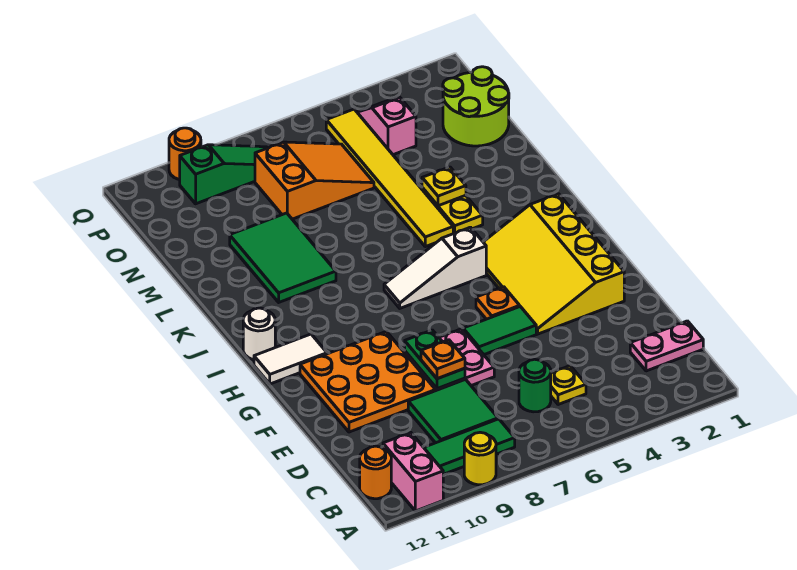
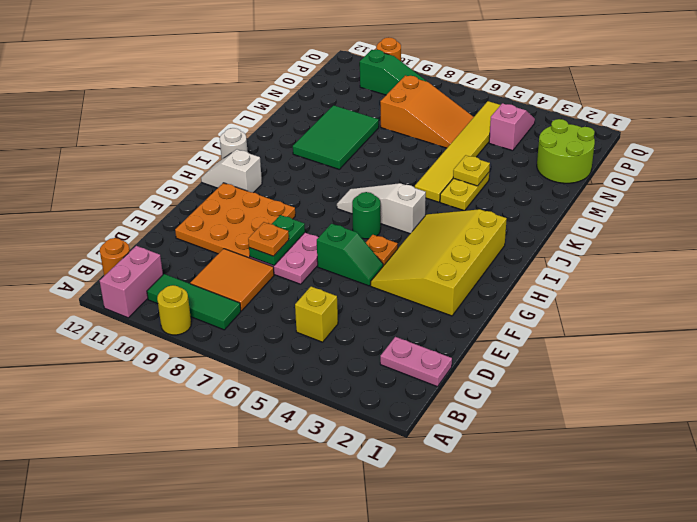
yellow plate C5 level 1 -> yellow brick C5 level 1
green round brick C6 level 1 -> green round brick H6 level 1
green tile C8:D9 level 1 -> orange tile C8:D9 level 1
green tile F5:F6 level 1 -> green slope F5:F6 level 1 top 6
white tile H11:H12 level 1 -> white slope H11:H12 level 1 top 11

